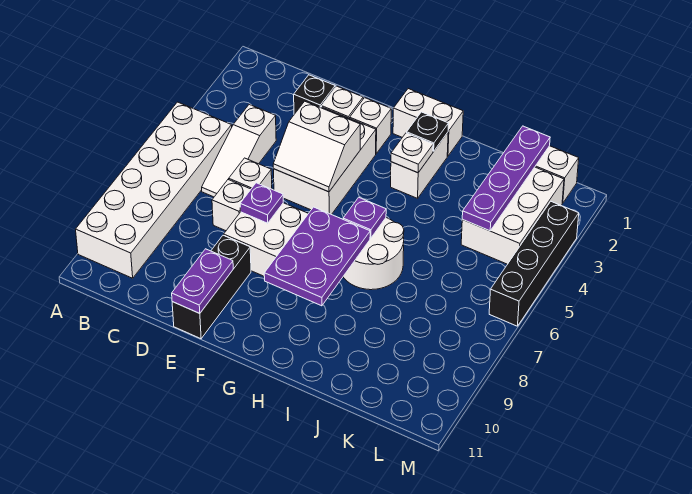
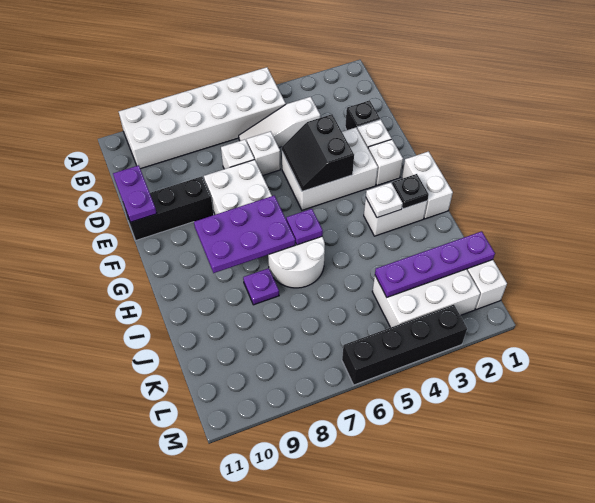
white slope E4:F5 level 2 top 4 -> black slope E4:F5 level 2 top 4
purple plate E7 level 2 -> purple plate I8 level 1
purple plate E10:E11 level 2 -> purple plate D11:E11 level 2

